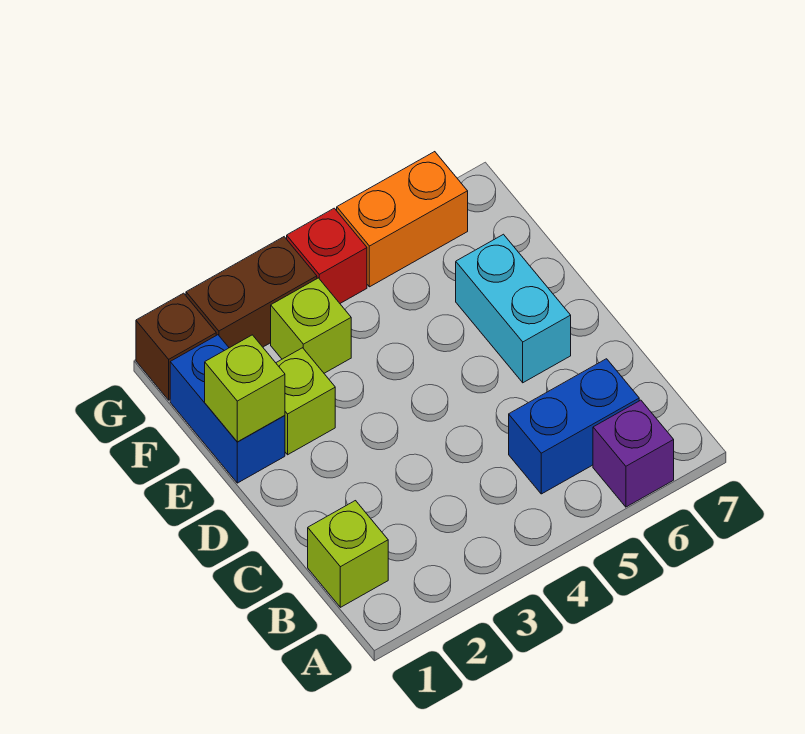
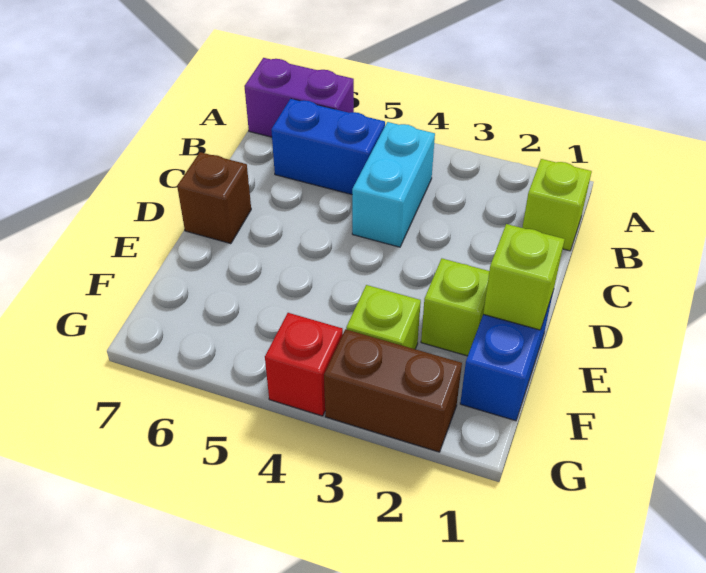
purple brick A6 level 1 -> purple brick A6:A7 level 1
cyan brick D6:E6 level 1 -> cyan brick B4:C4 level 1
brown brick G1 level 1 -> brown brick D7 level 1
orange brick G5:G6 level 1 -> none

